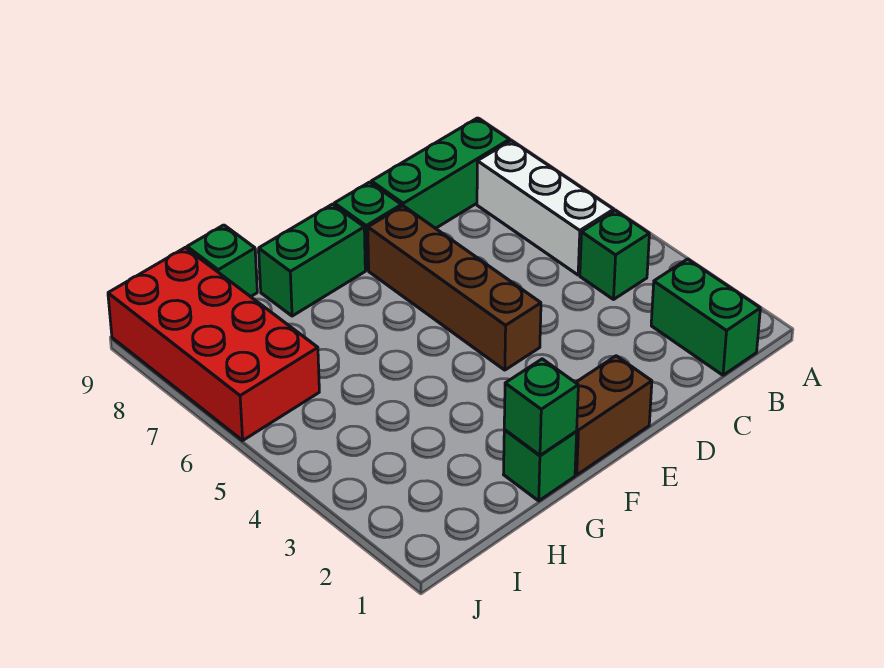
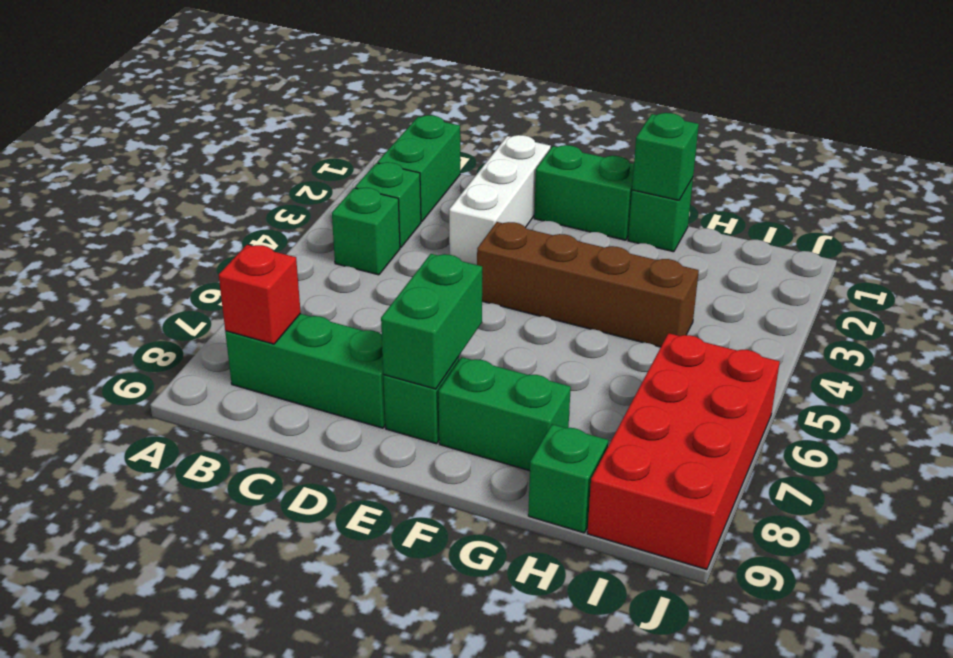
none -> green brick B3 level 1
white brick B5:B7 level 1 -> white brick D1:D3 level 1
none -> red brick B8 level 2
brown brick E1:F1 level 1 -> green brick E1:F1 level 1
brown brick E4:E7 level 1 -> brown brick E4:H4 level 1
none -> green brick E7:E8 level 2

